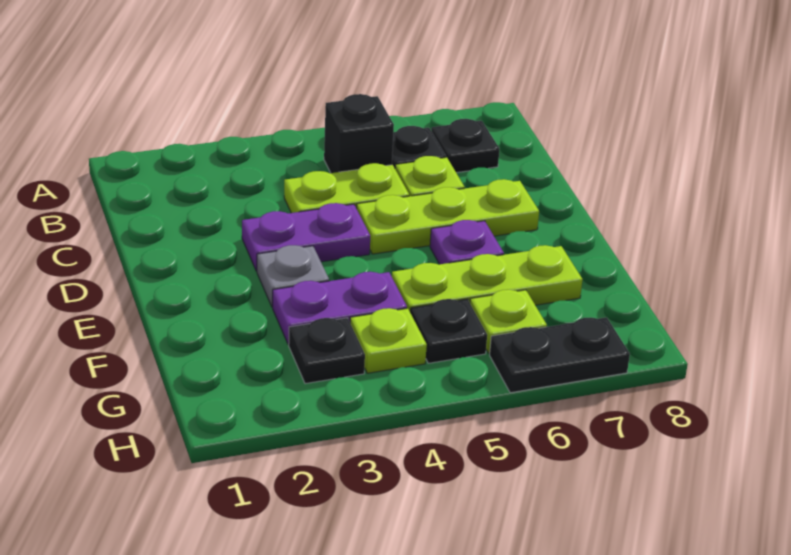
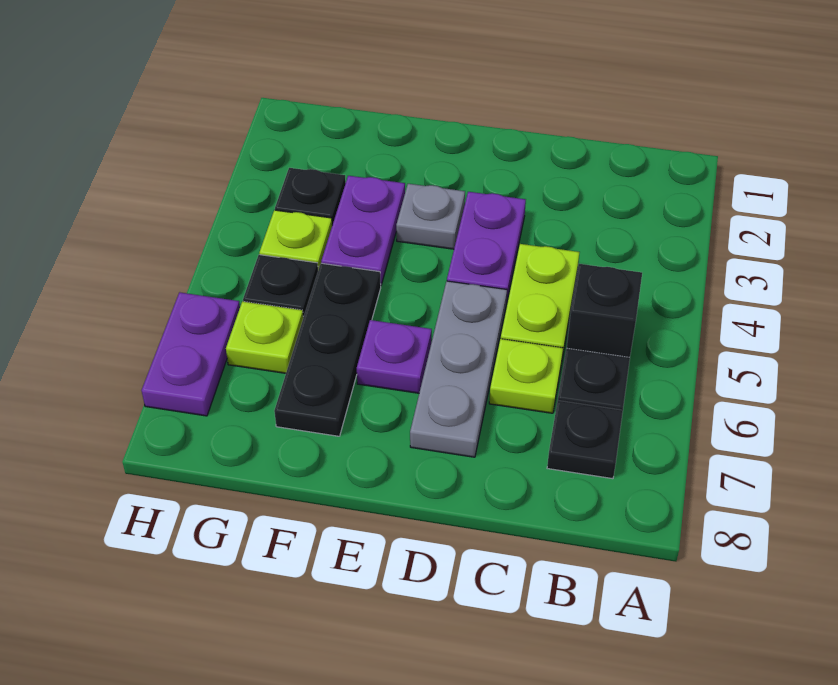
lime plate D5:D7 level 1 -> grey plate D5:D7 level 1
lime plate F5:F7 level 1 -> black plate F5:F7 level 1
black plate H6:H7 level 1 -> purple plate H6:H7 level 1

